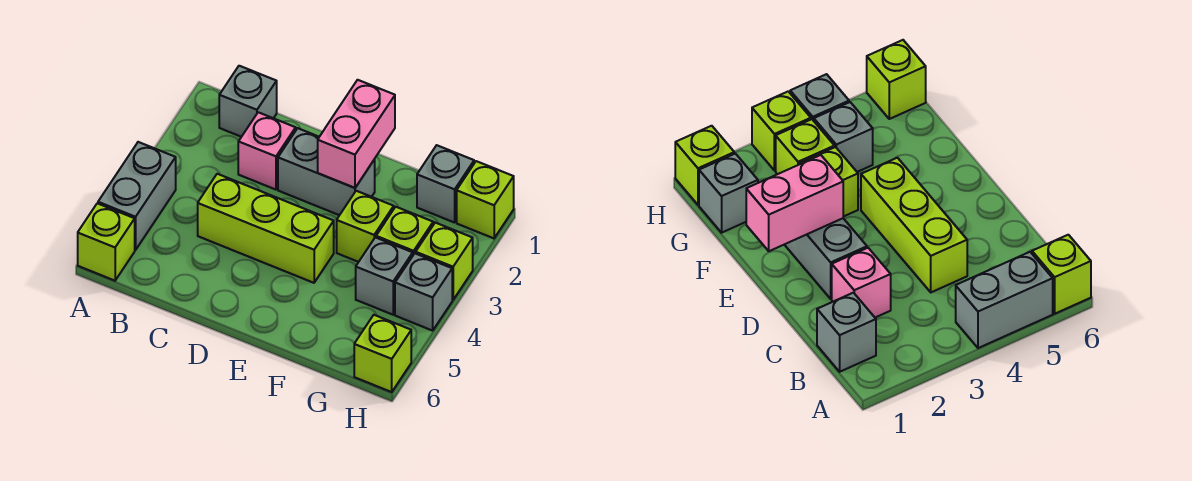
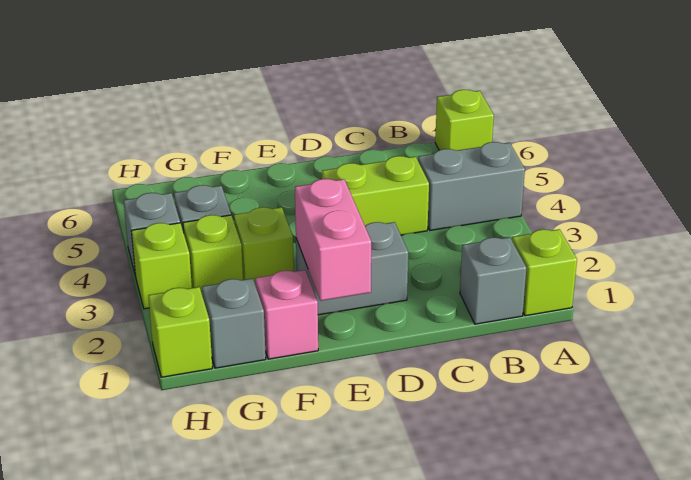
grey brick A4:A5 level 1 -> grey brick A4:B4 level 1
pink brick C2 level 1 -> pink brick F1 level 1
lime brick C4:E4 level 1 -> lime brick C4:D4 level 1
lime brick H6 level 1 -> lime brick A1 level 1

